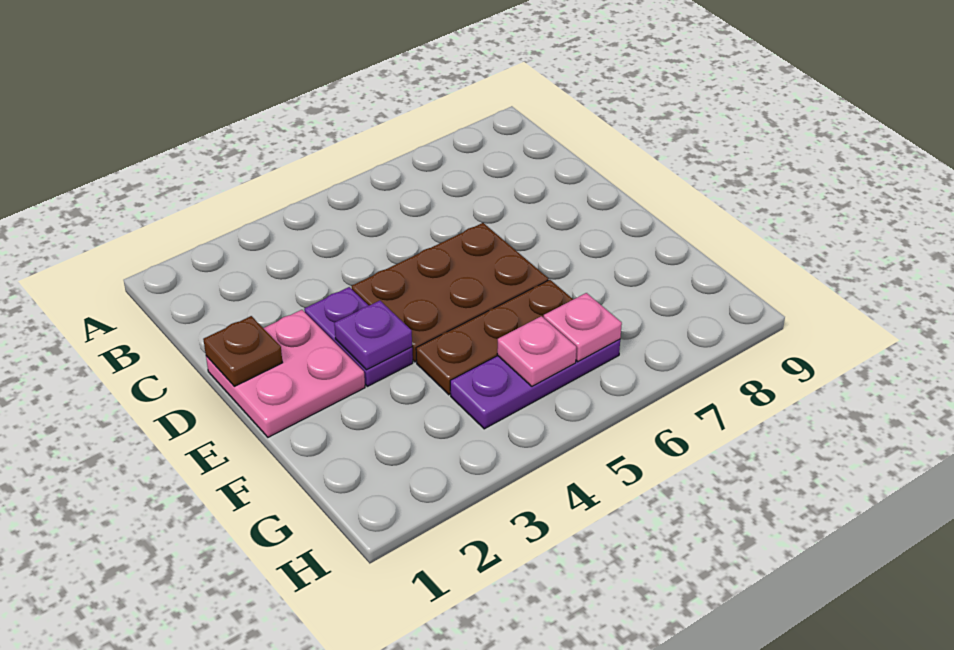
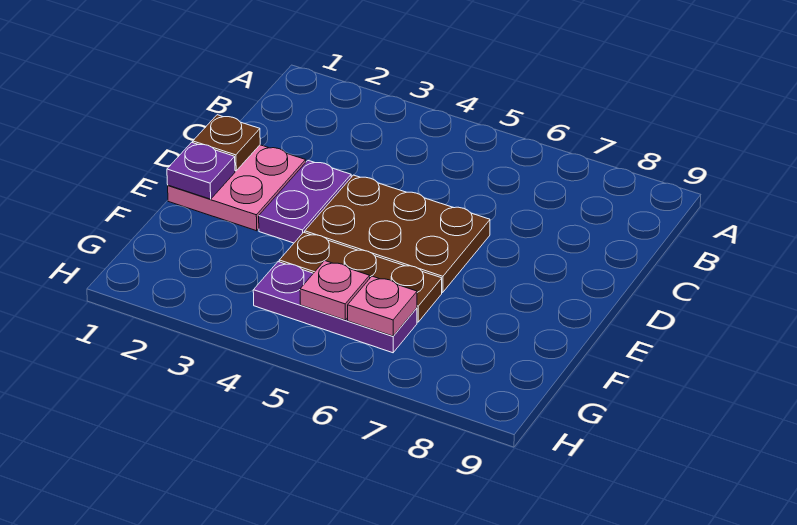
purple plate E3 level 2 -> purple plate E1 level 2

